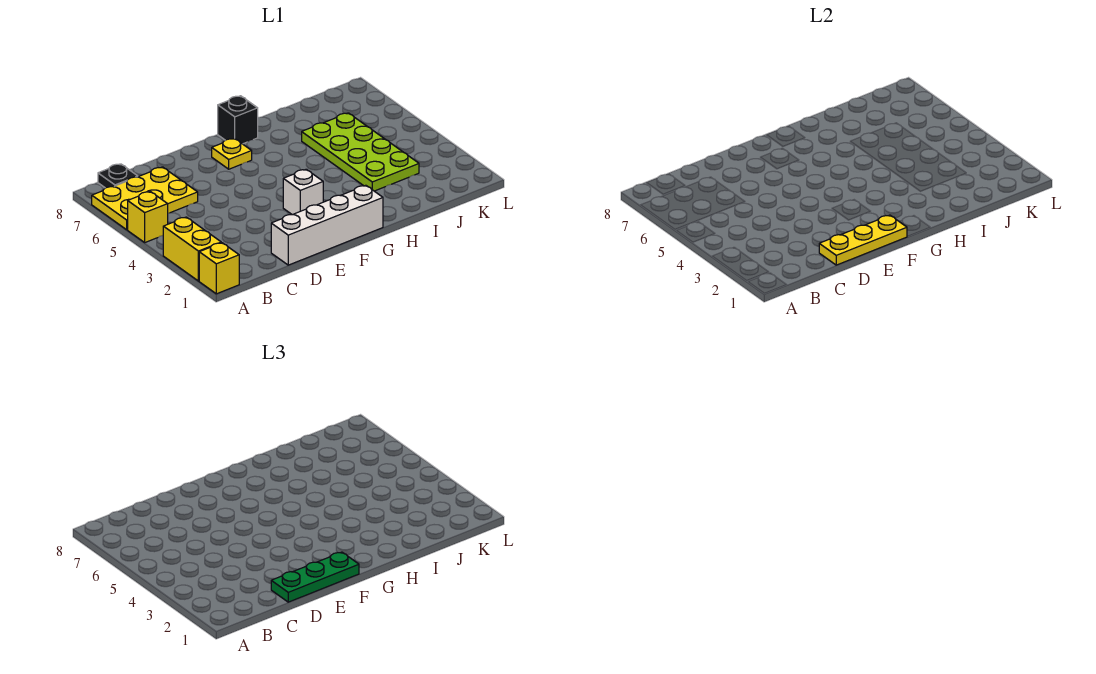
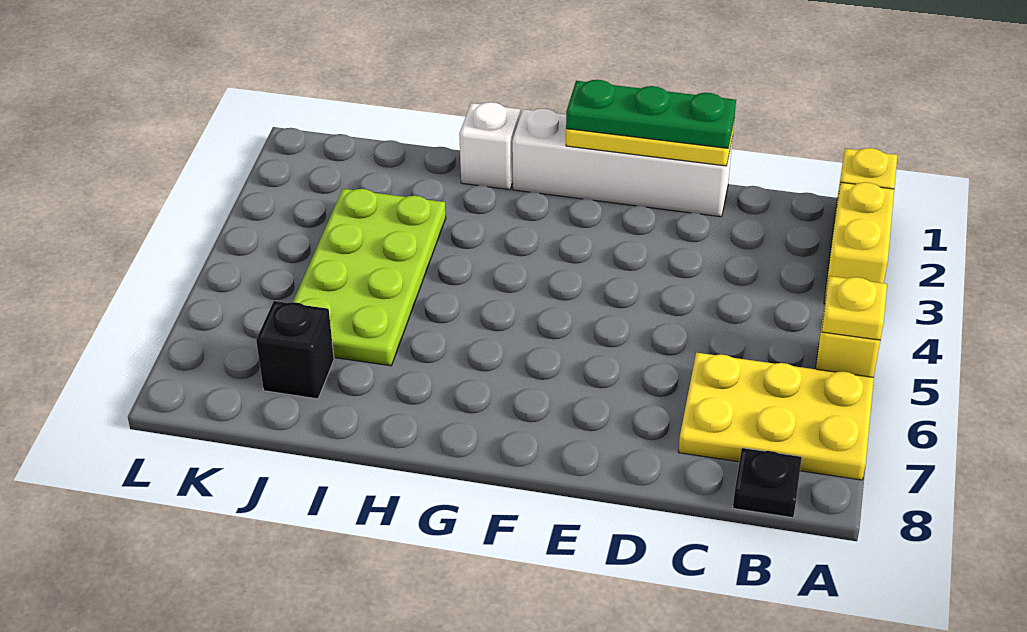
white brick F3 level 1 -> white brick H1 level 1
yellow plate F7 level 1 -> yellow plate A5 level 2
black brick G8 level 1 -> black brick J7 level 1

